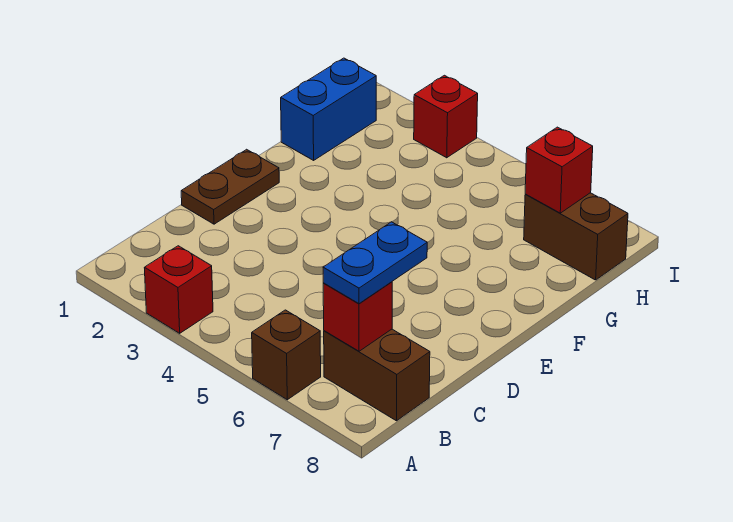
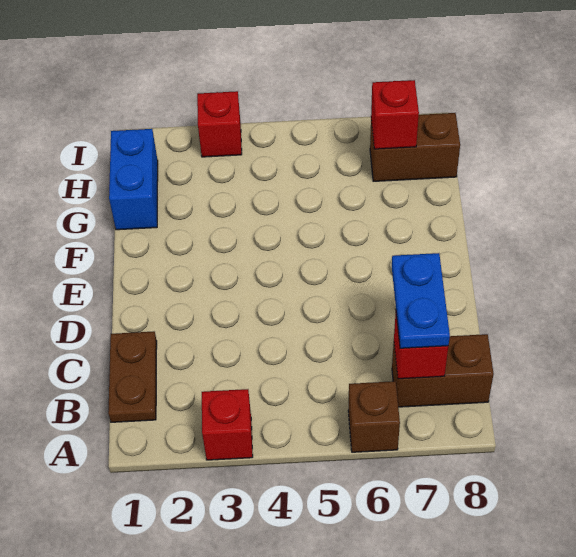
brown plate D1:E1 level 1 -> brown plate B1:C1 level 1

